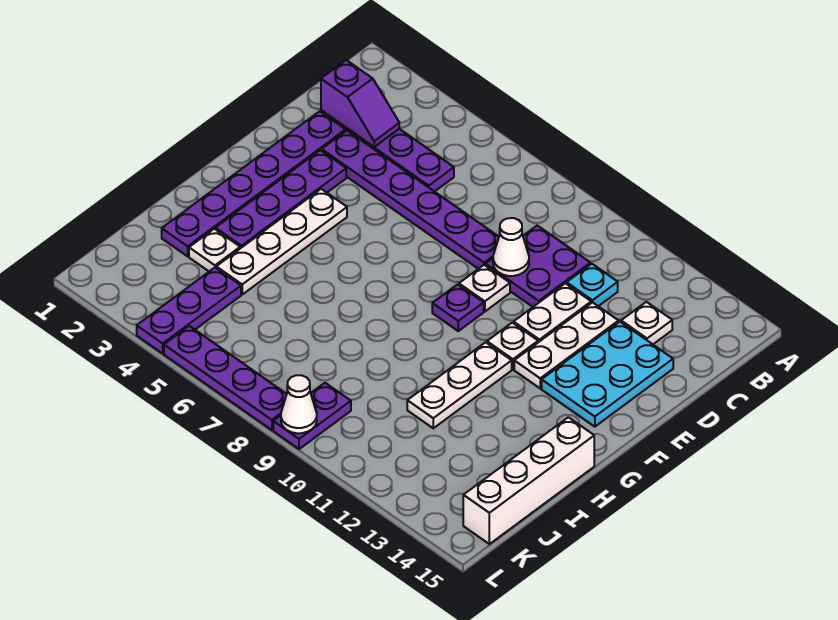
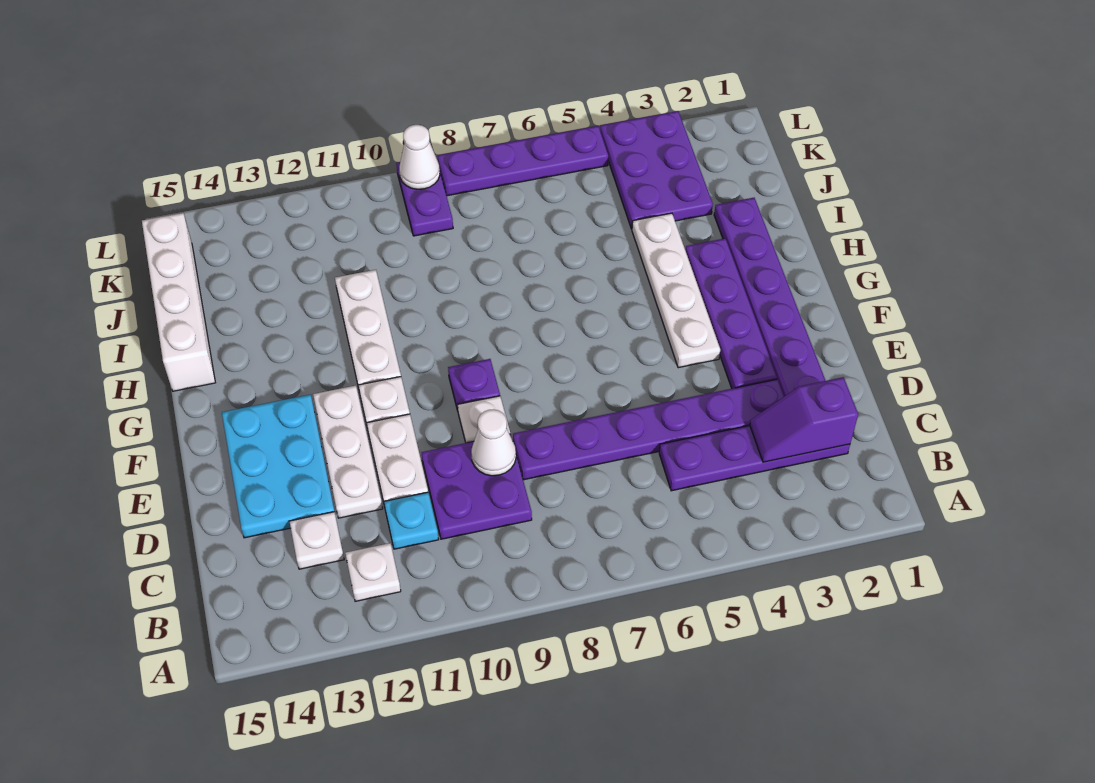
white plate I3 level 1 -> white plate B12 level 1
purple plate J4:L4 level 1 -> purple plate J3:L4 level 1

